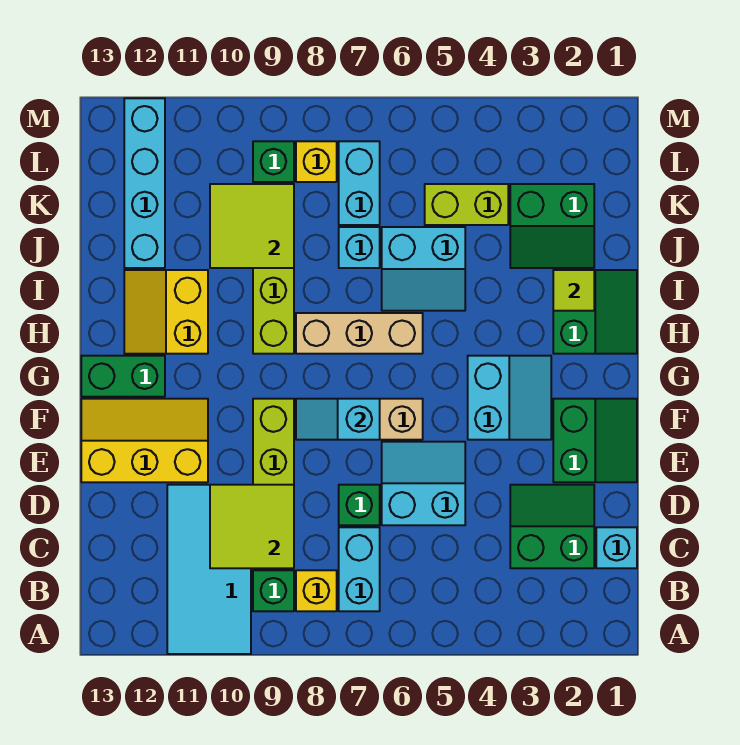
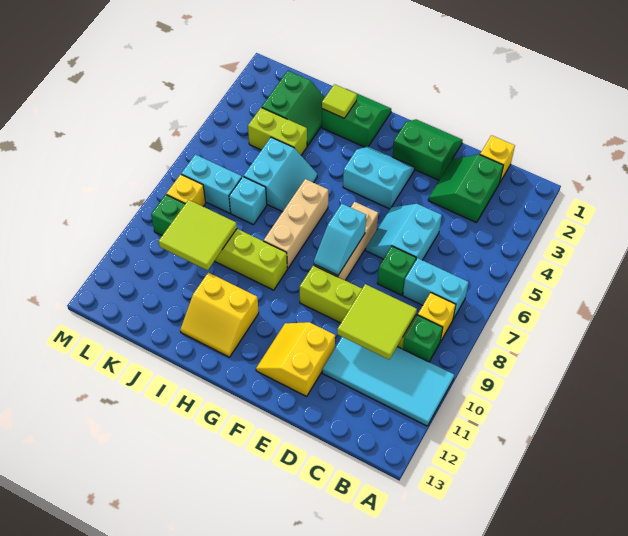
cyan brick C1 level 1 -> yellow brick C1 level 1
yellow slope E11:F13 level 1 top E -> yellow slope E11:F12 level 1 top E
green brick G12:G13 level 1 -> none
cyan brick J12:M12 level 1 -> none
lime brick K4:K5 level 1 -> lime brick J4:K4 level 1

